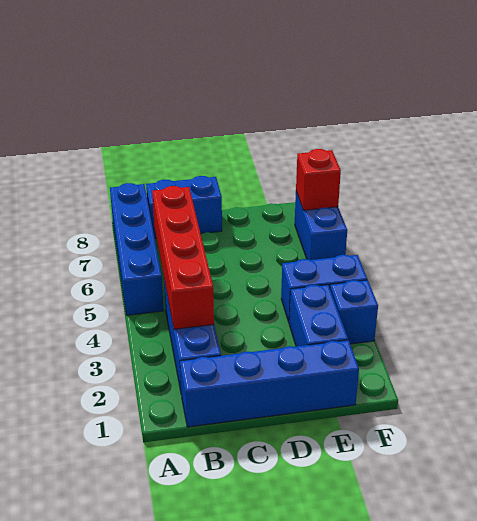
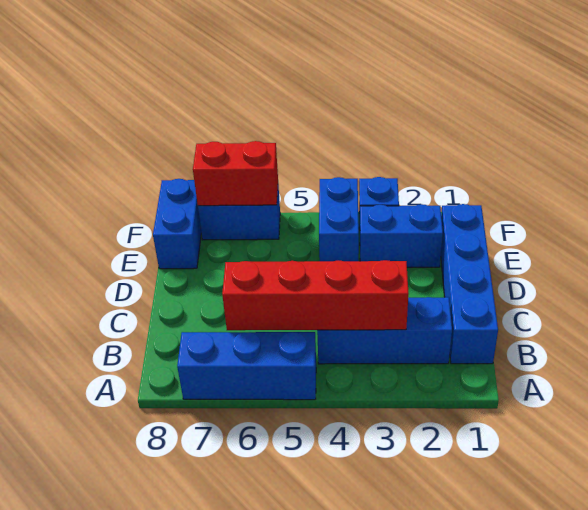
blue brick A5:A8 level 1 -> blue brick A5:A7 level 1
blue brick B8:C8 level 1 -> blue brick E8:F8 level 1
red brick F7 level 2 -> red brick F6:F7 level 2

